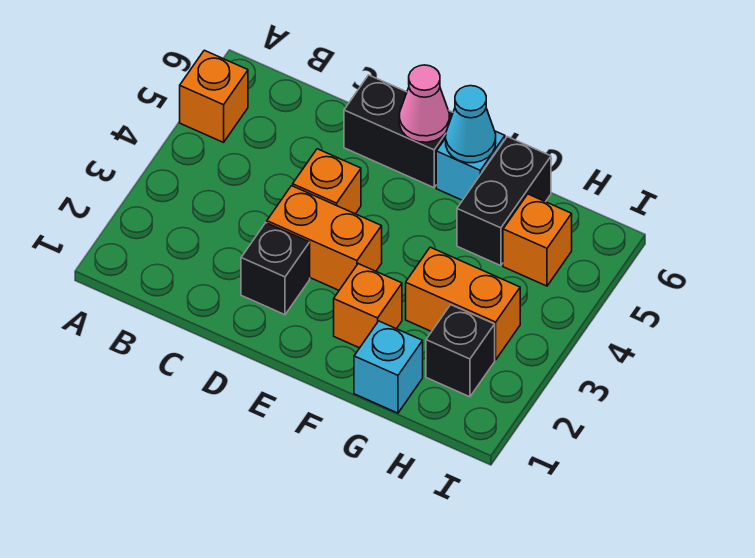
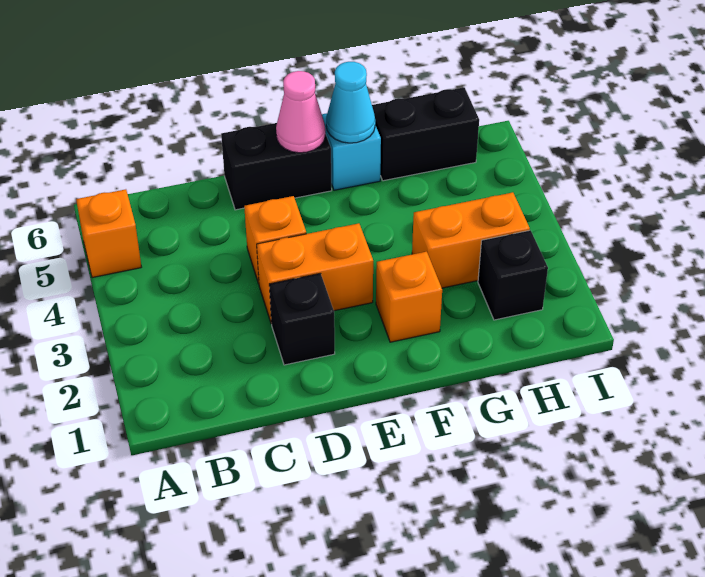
cyan brick G1 level 1 -> none
black brick G5:G6 level 1 -> black brick G6:H6 level 1
orange brick H5 level 1 -> none

